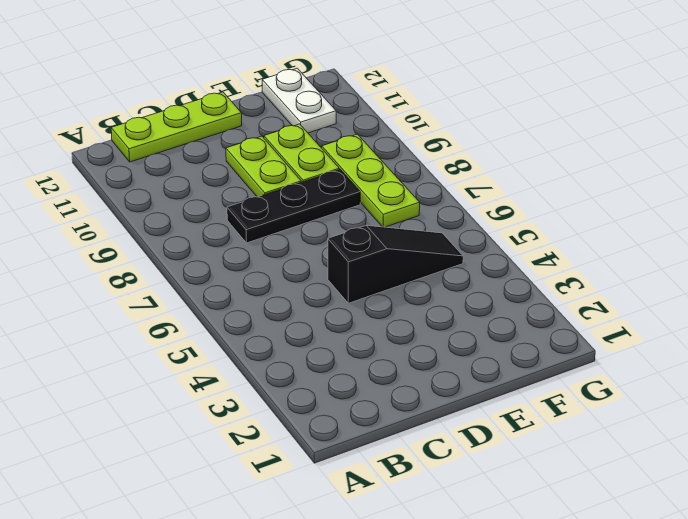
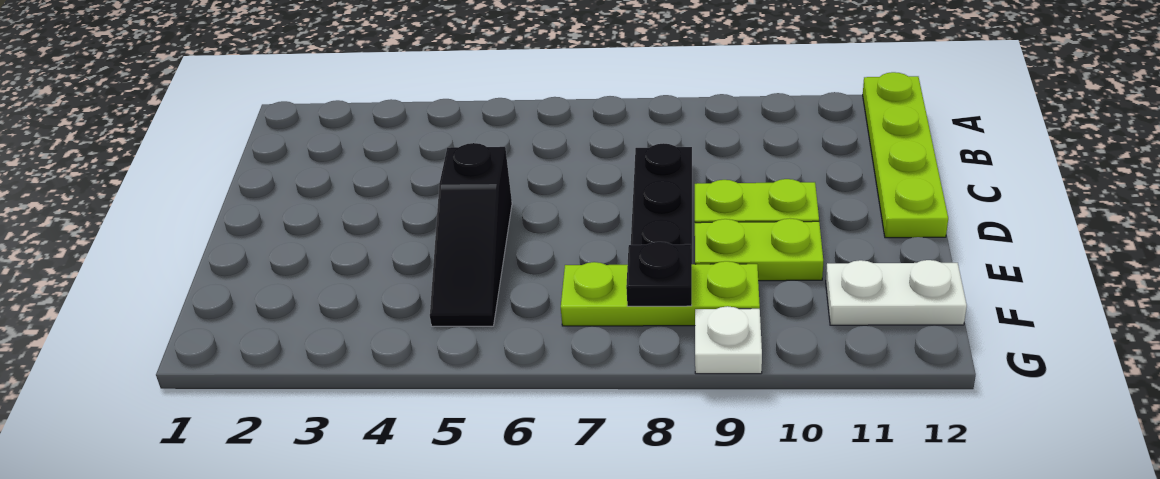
lime plate B12:D12 level 1 -> lime plate A12:D12 level 1
none -> black plate F8 level 2
none -> white plate G9 level 1

